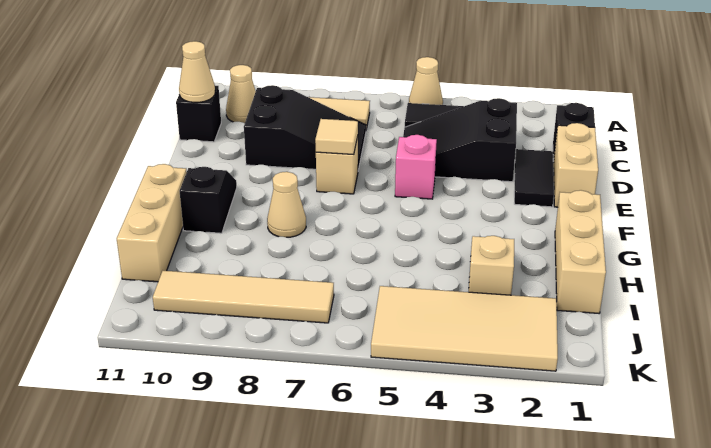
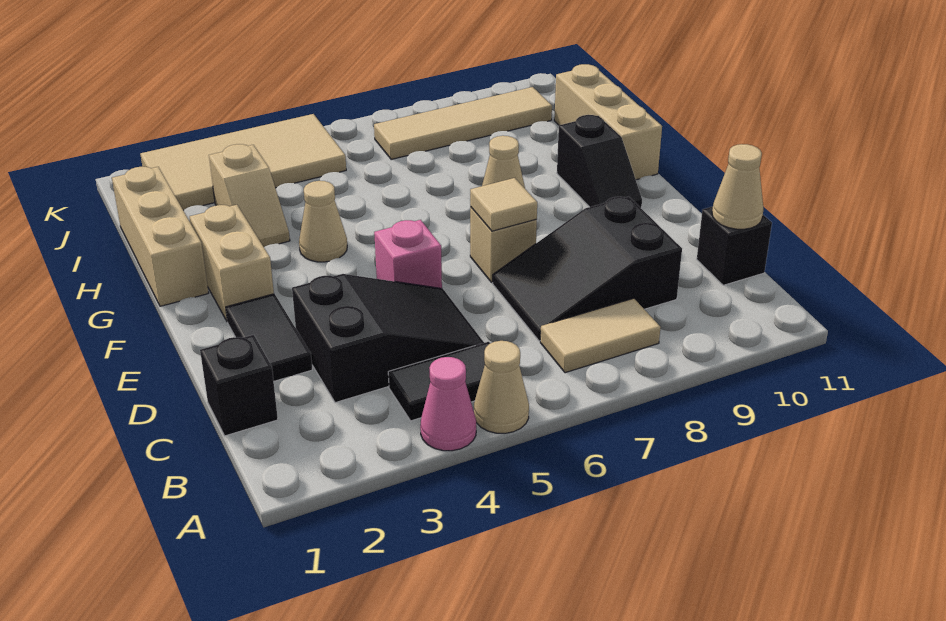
none -> pink cone A4 level 1
tan cone B10 level 1 -> tan cone G4 level 1
tan brick D1:E1 level 1 -> tan brick F2:G2 level 1

